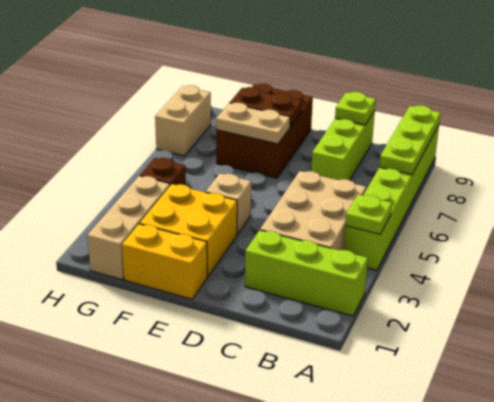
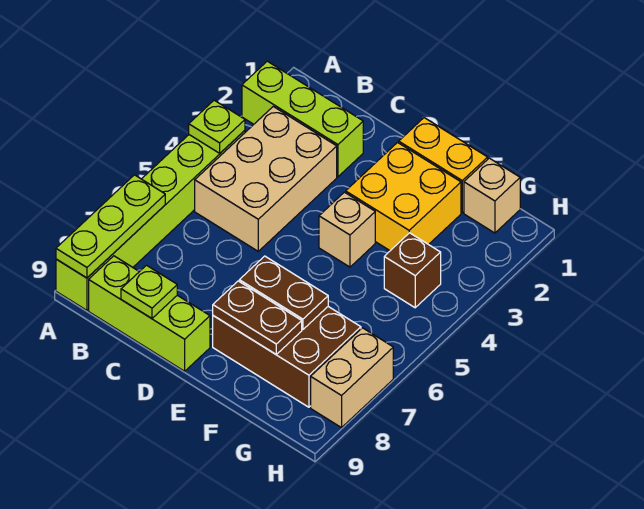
lime brick C7:C9 level 1 -> lime brick B9:D9 level 1
brown brick E7:F9 level 1 -> brown brick E7:G8 level 1
tan plate E7:F7 level 2 -> brown plate E7:F7 level 2
tan brick G1:G3 level 1 -> tan brick G1 level 1

